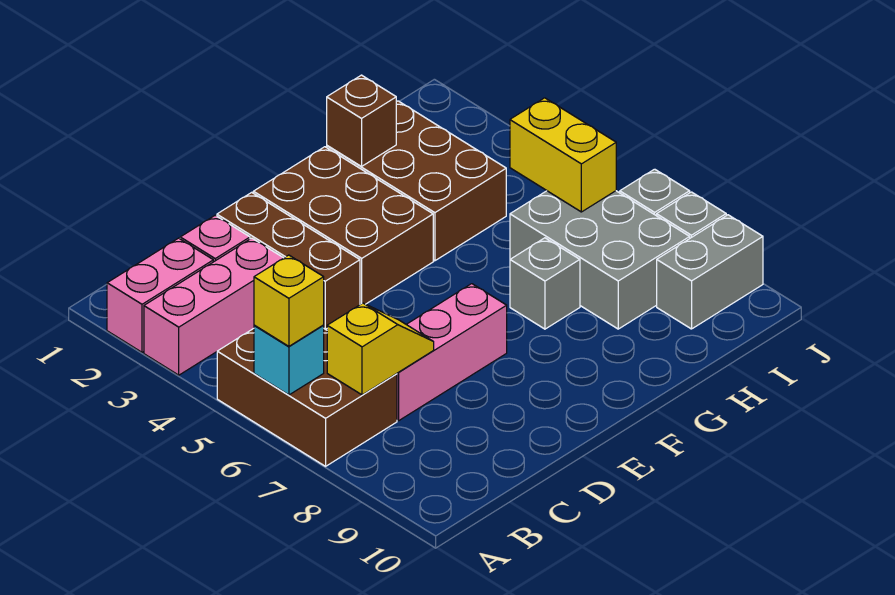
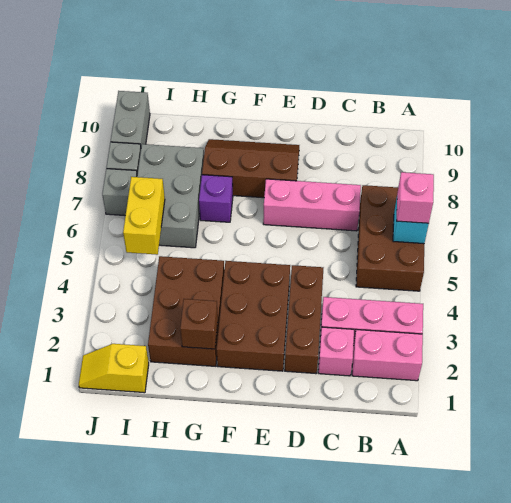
yellow brick A6 level 3 -> pink brick A6 level 3
yellow slope B7:C7 level 2 top B -> yellow slope I1:J1 level 1 top I
none -> brown slope E8:G9 level 1 top 8
grey brick G7 level 1 -> purple brick G7 level 1
grey brick I9:J9 level 1 -> grey brick J9:J10 level 1

